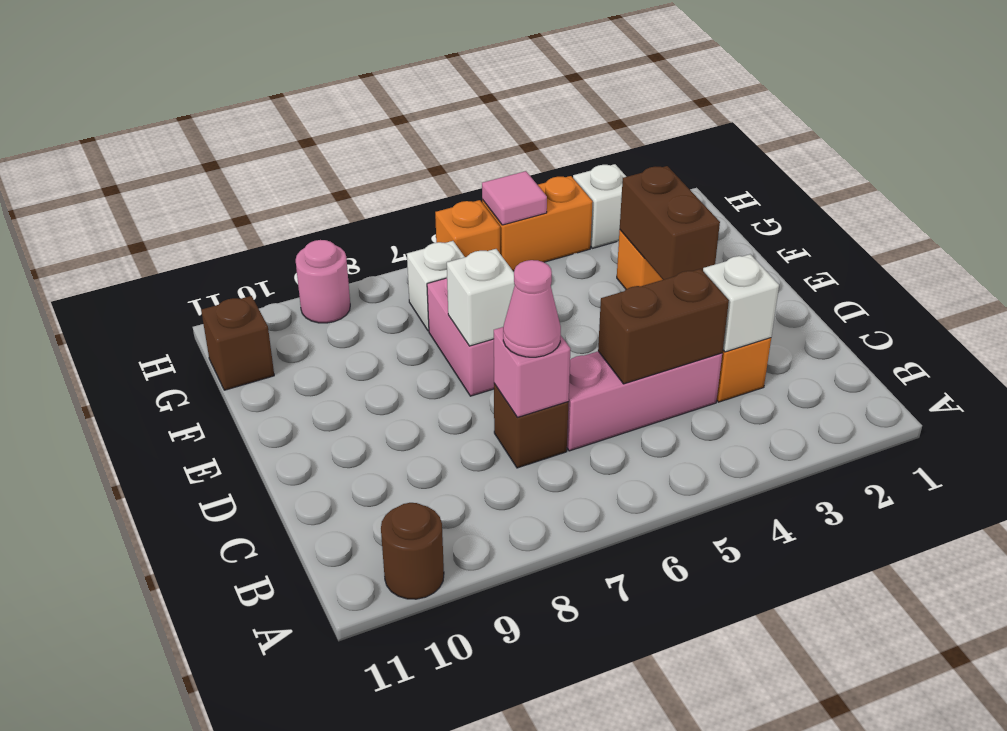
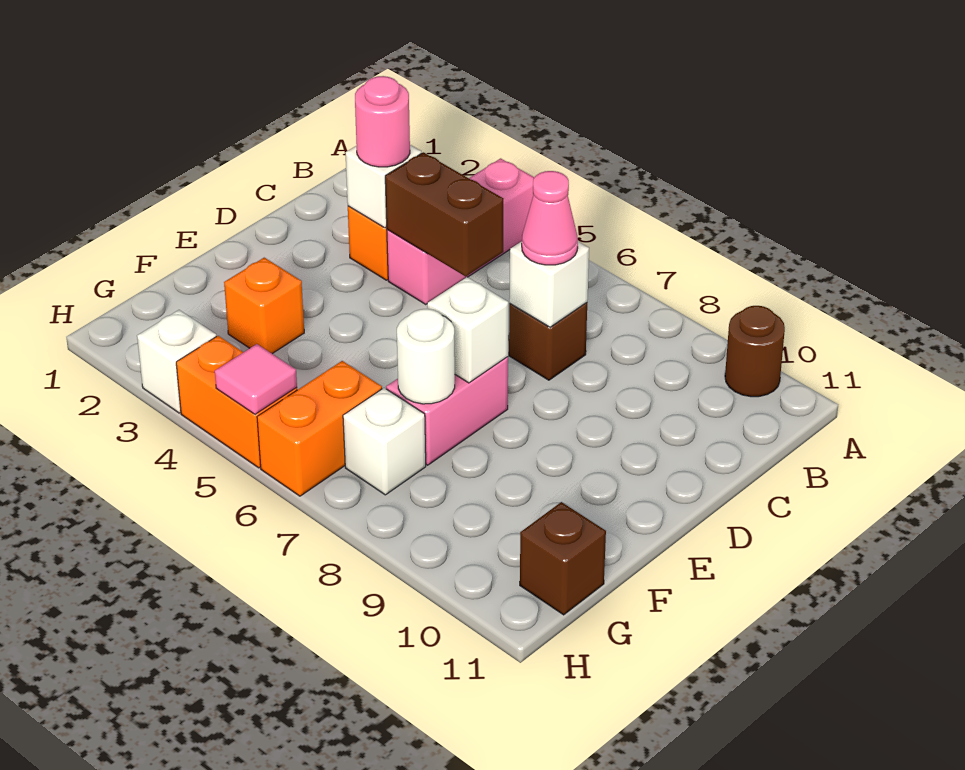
pink brick C4:C6 level 1 -> pink brick A4:C4 level 1
pink brick C7 level 2 -> white brick C7 level 2
brown brick E3:F3 level 2 -> none
none -> white round brick F7 level 2
orange brick H6 level 1 -> orange brick G6:H6 level 1
pink round brick H9 level 1 -> pink round brick C3 level 3

